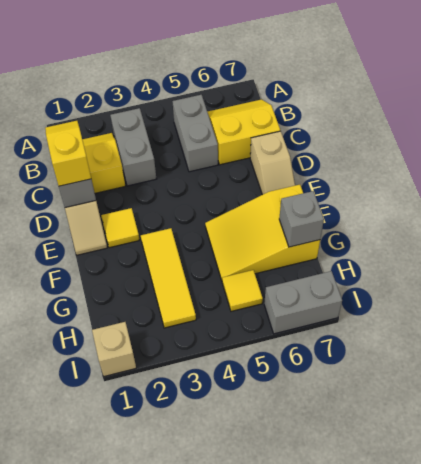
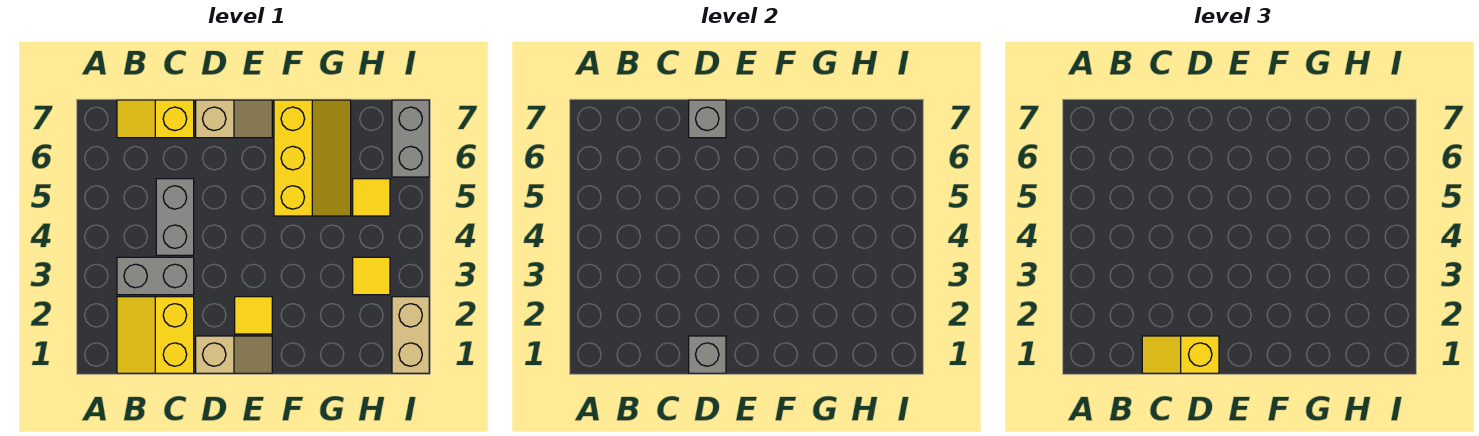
grey brick B5:C5 level 1 -> grey brick C4:C5 level 1
yellow slope B6:C7 level 1 top C -> yellow slope B7:C7 level 1 top C
yellow tile F3:H3 level 1 -> yellow tile H3 level 1
yellow slope F5:G7 level 1 top 7 -> yellow slope F5:G7 level 1 top F
grey brick G7 level 2 -> grey brick D7 level 2
tan brick I1 level 1 -> tan brick I1:I2 level 1

